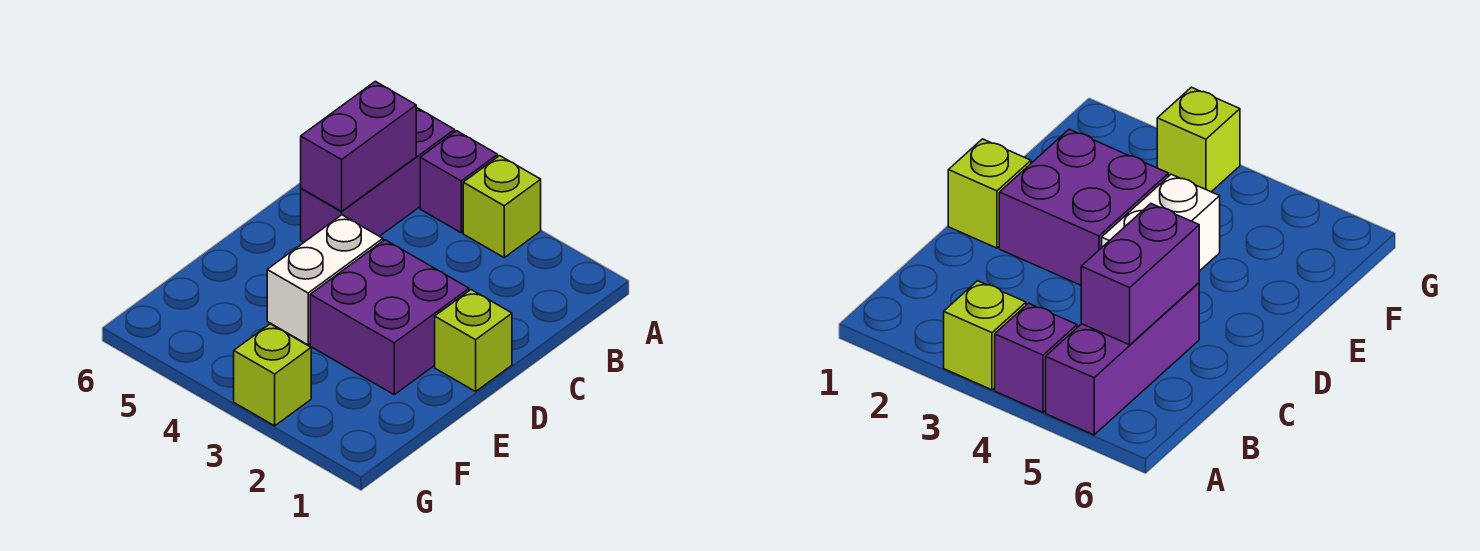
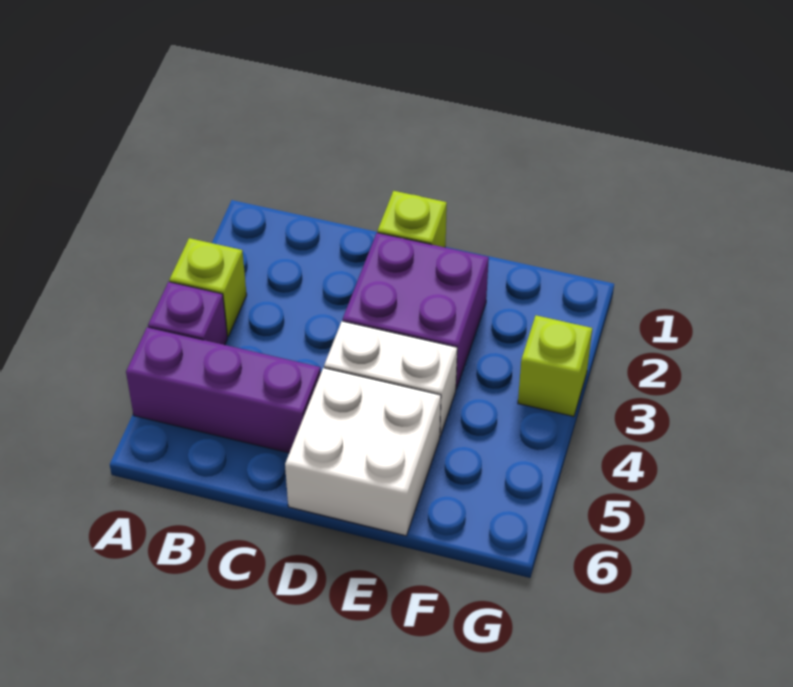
purple brick B5:C5 level 2 -> none
none -> white brick D5:E6 level 1

